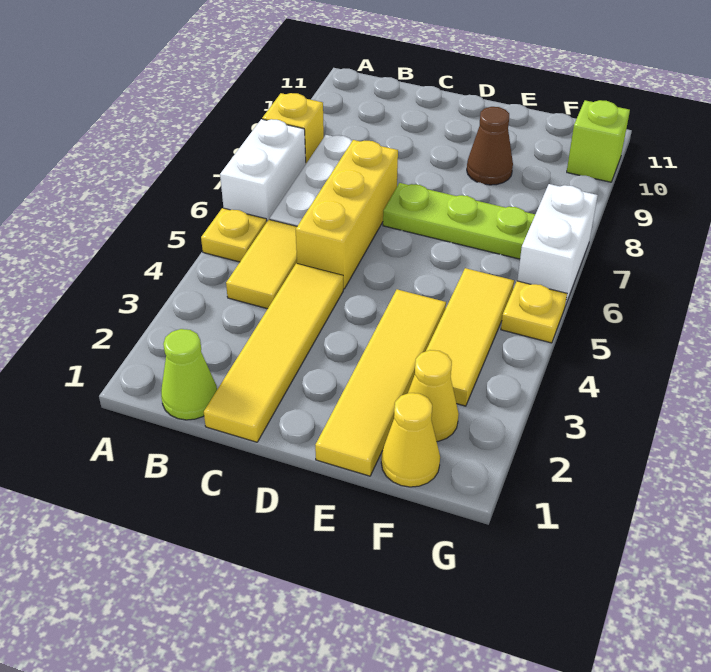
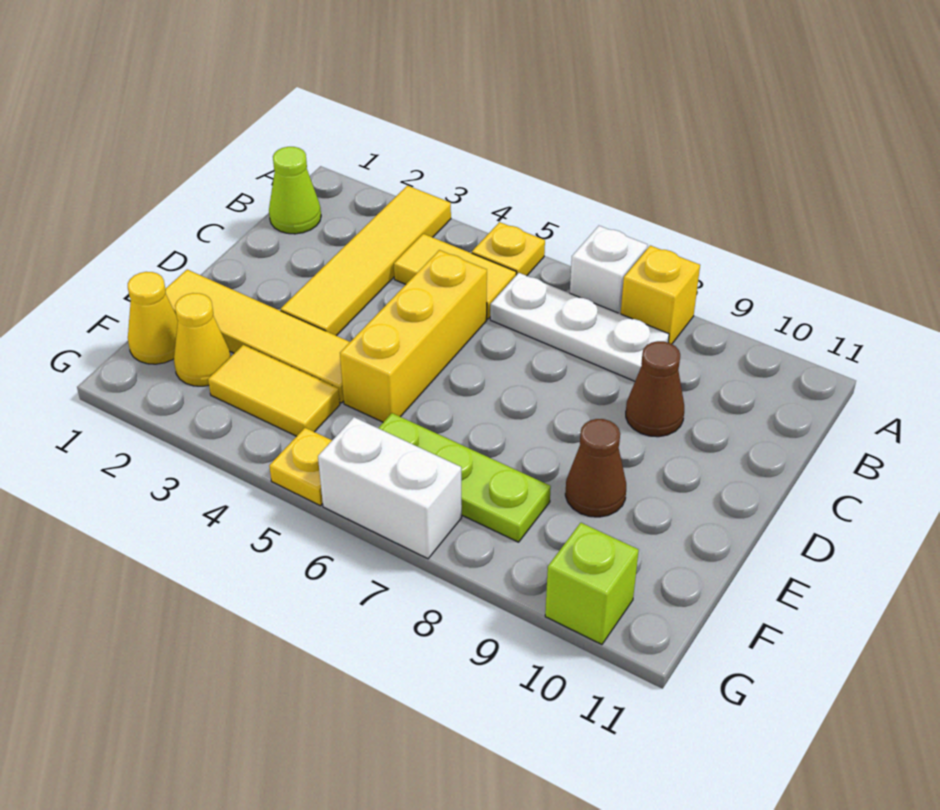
white brick A6:A7 level 1 -> white brick A7 level 1
yellow tile C1:C4 level 1 -> yellow tile A3:D3 level 1
yellow brick C5:C7 level 1 -> yellow brick C5:E5 level 1
none -> brown cone C9 level 1
lime plate D7:F7 level 1 -> lime plate F6:F8 level 1
yellow tile F3:F5 level 1 -> yellow tile F3:F4 level 1

